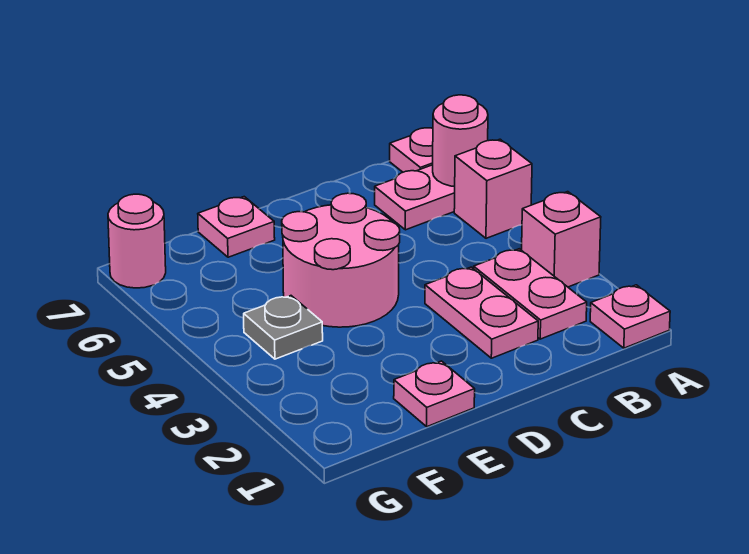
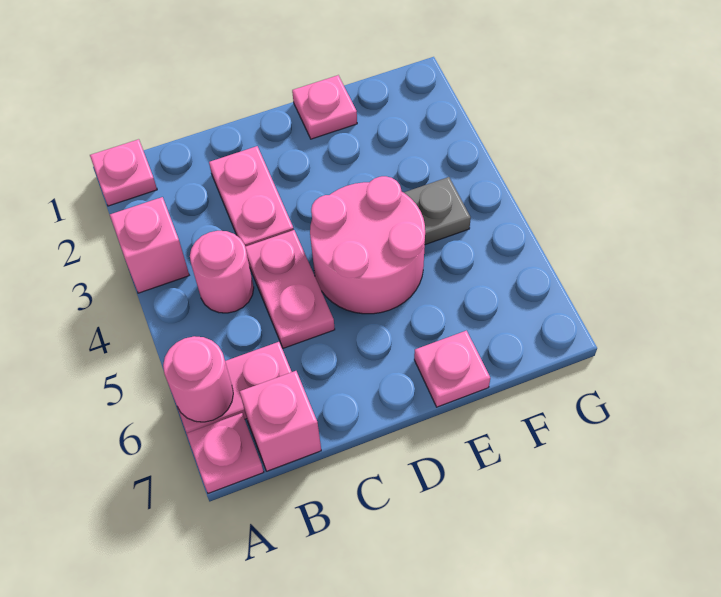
pink brick A5 level 1 -> pink brick B7 level 1
pink plate B2:B3 level 1 -> pink plate C4:C5 level 1
pink round brick G7 level 1 -> pink round brick B4 level 1

